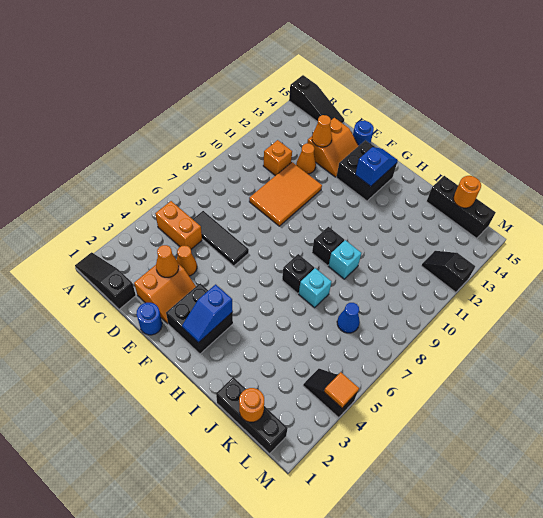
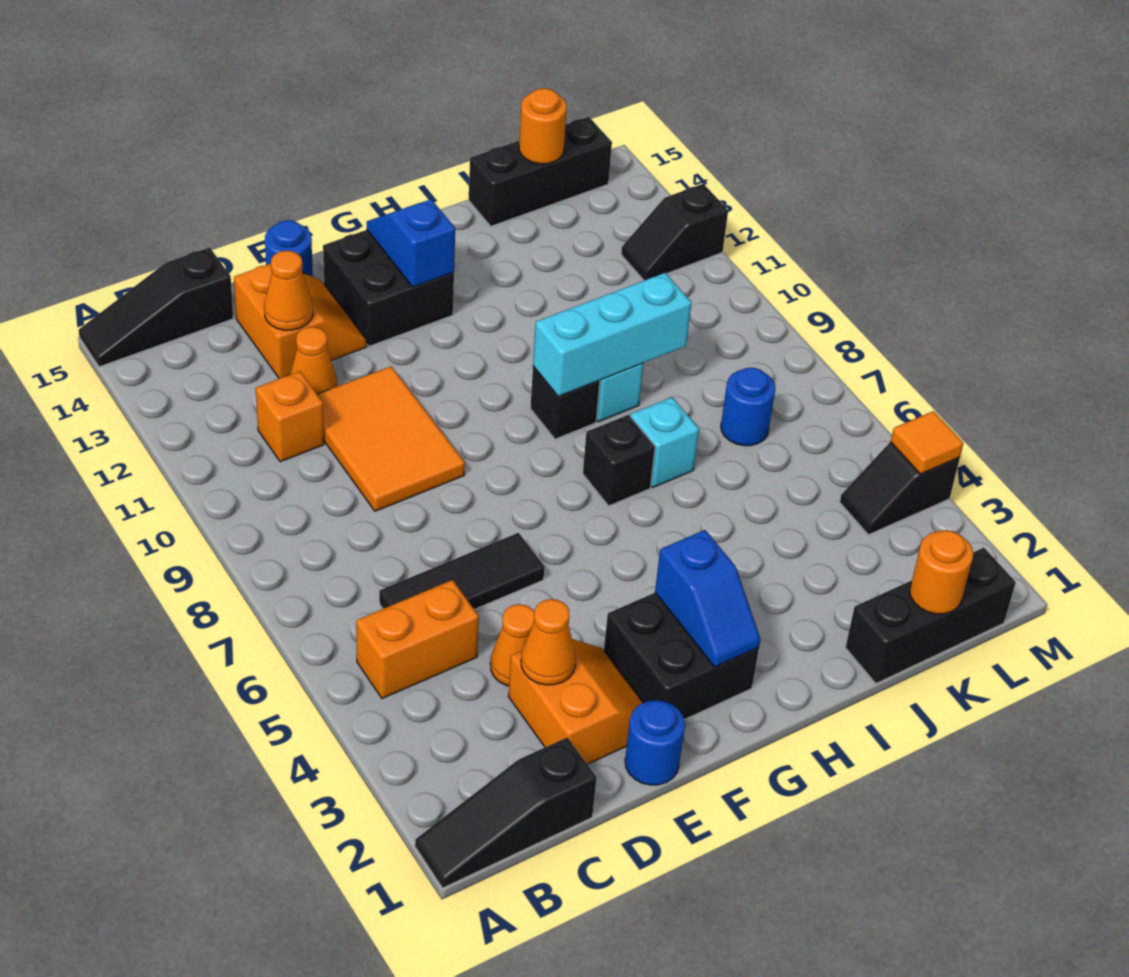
black slope A15:C15 level 1 top A -> black slope A15:C15 level 1 top C
none -> cyan brick H9:J9 level 2
blue cone K7 level 1 -> blue round brick K7 level 1

